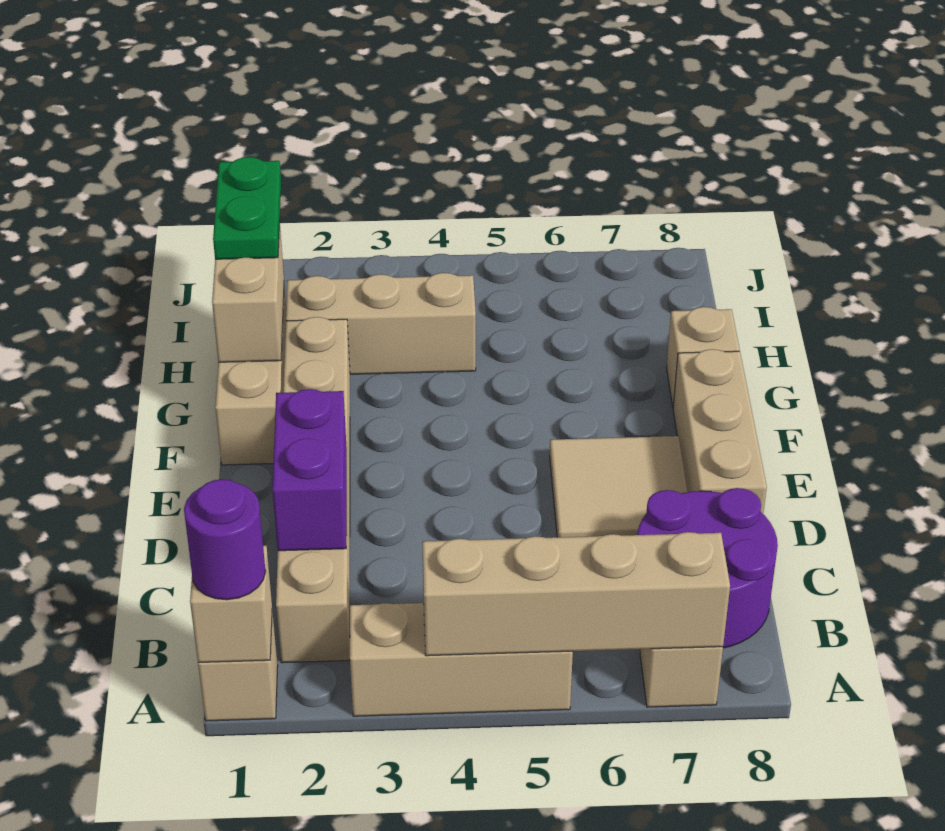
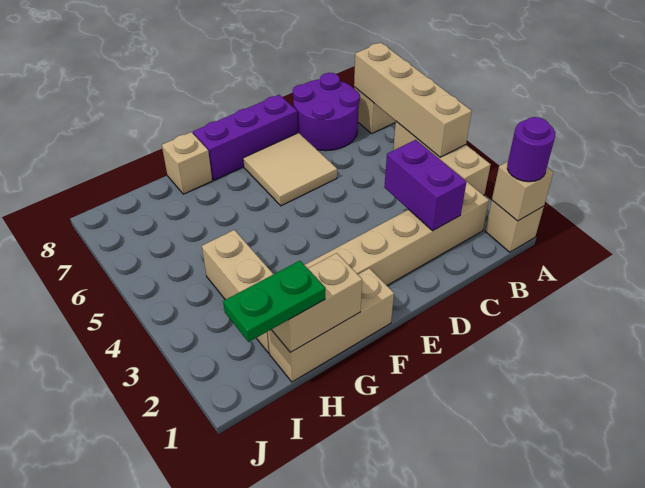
purple brick C2:D2 level 2 -> purple brick C2:C3 level 2
tan brick D8:F8 level 1 -> purple brick D8:F8 level 1

